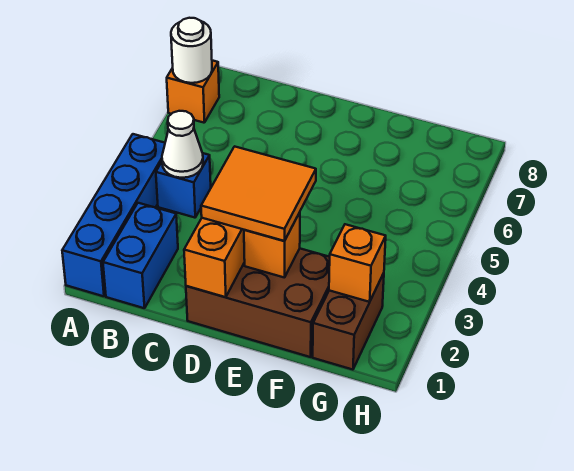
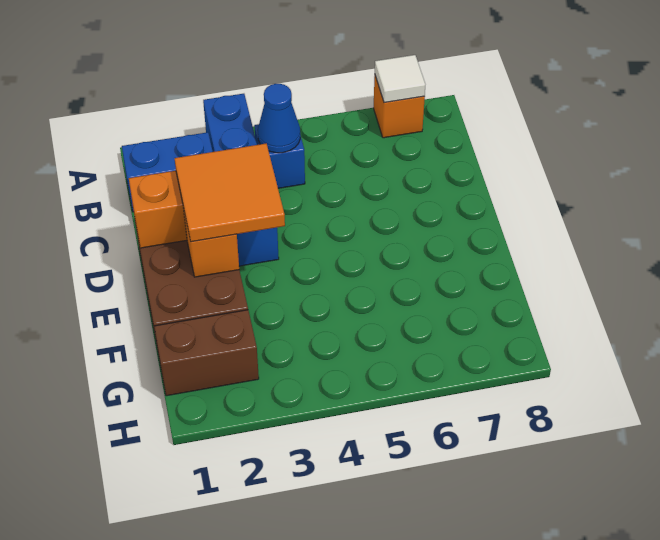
blue brick A1:A4 level 1 -> blue brick A3:D3 level 1
white round brick A7 level 2 -> white tile A7 level 2
white cone B4 level 2 -> blue cone B4 level 2
orange brick G2 level 2 -> none

